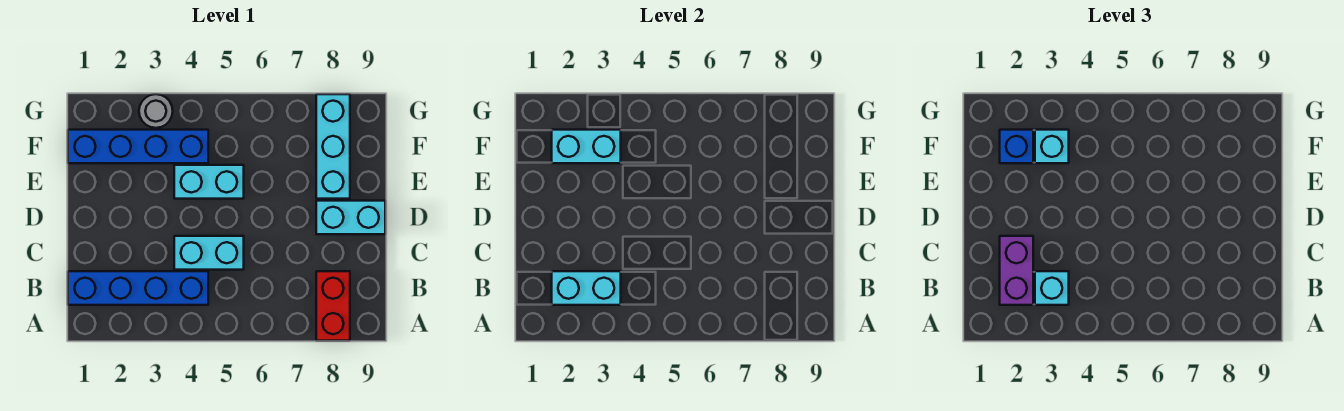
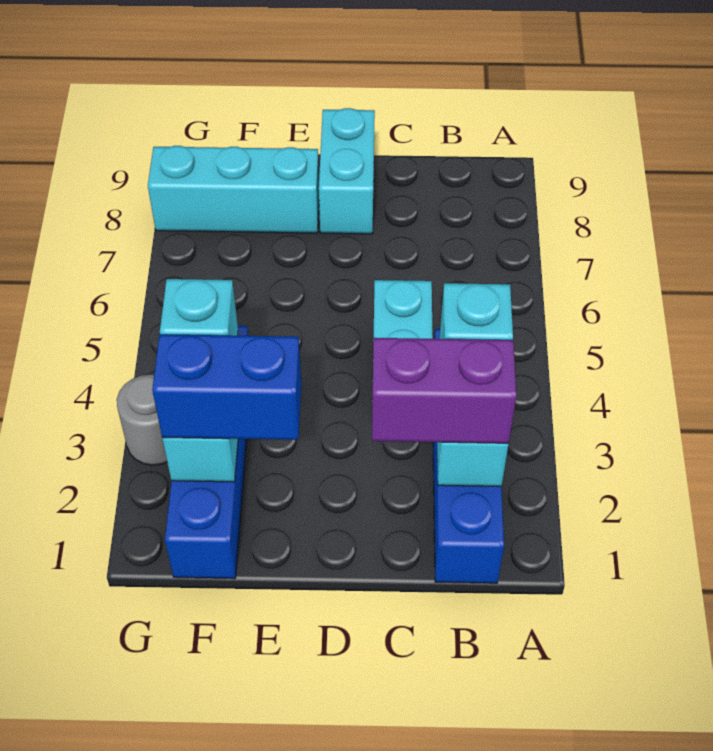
red brick A8:B8 level 1 -> none
cyan brick E4:E5 level 1 -> none
blue brick F2 level 3 -> blue brick E2:F2 level 3

